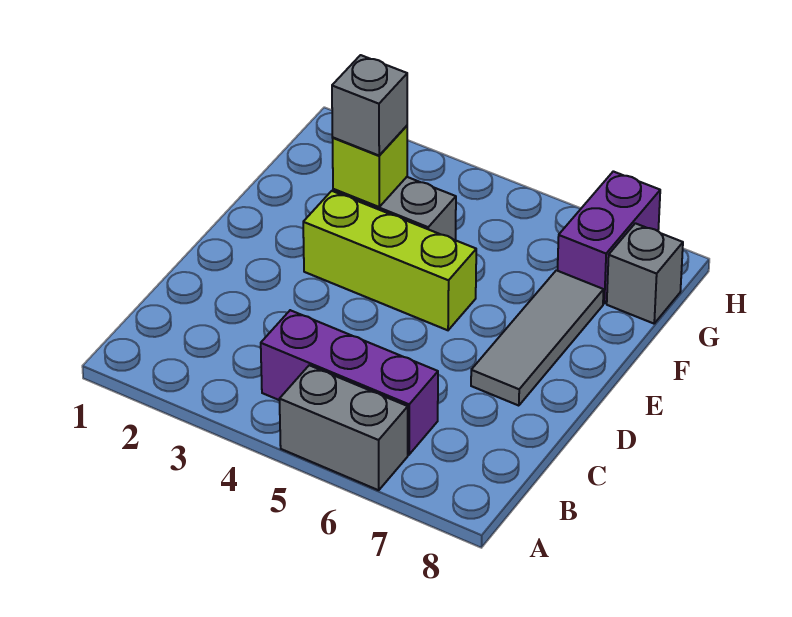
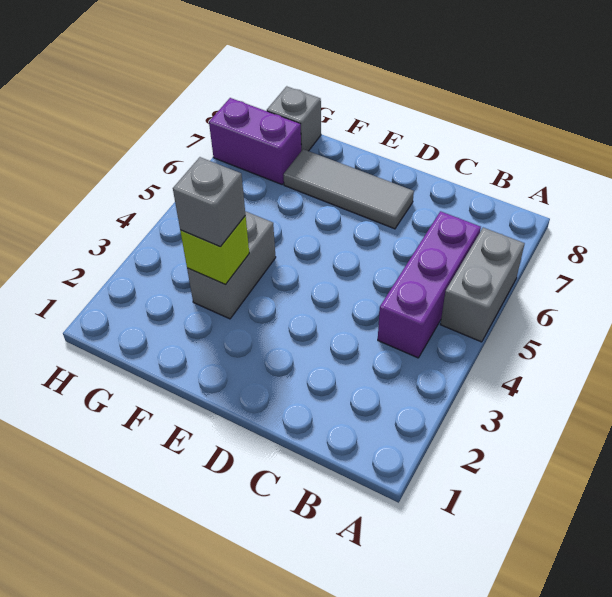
lime brick E3:E5 level 1 -> none

